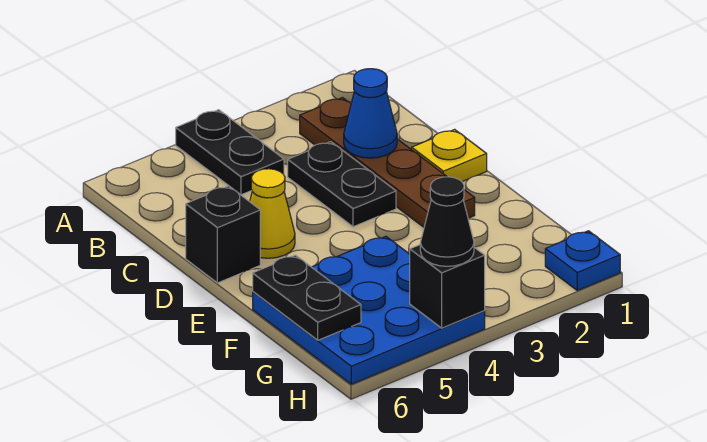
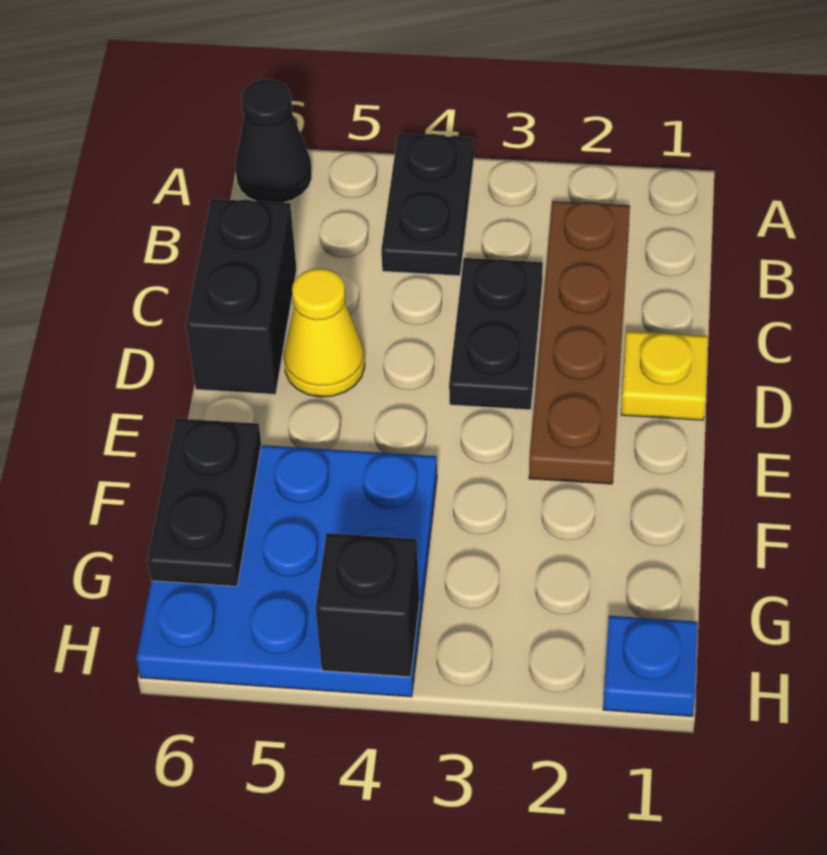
blue cone C2 level 2 -> none
black brick D6 level 1 -> black brick C6:D6 level 1
black cone H4 level 3 -> black cone A6 level 1

